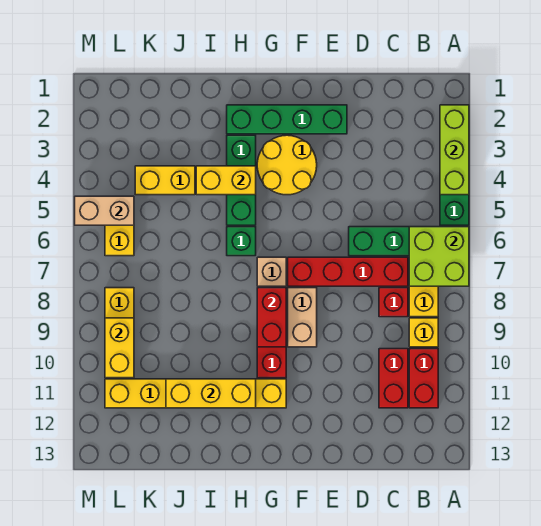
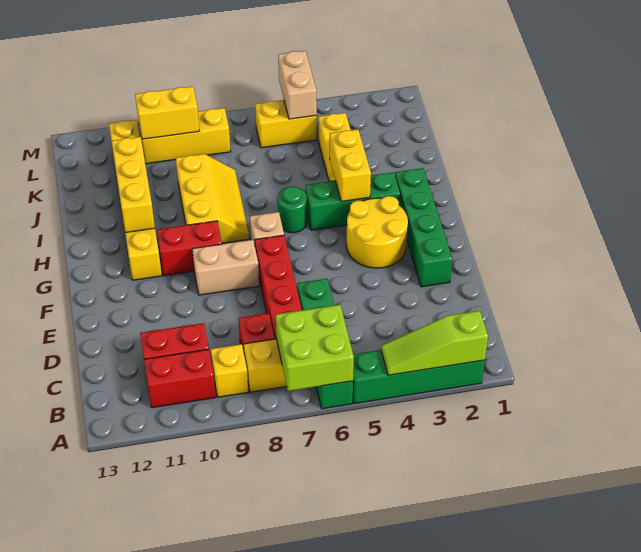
lime brick A2:A4 level 2 -> lime slope A2:A4 level 2 top 2
red brick G8:G9 level 2 -> none
green brick H6 level 1 -> green round brick H6 level 1
none -> yellow slope H8:J9 level 1 top 9

